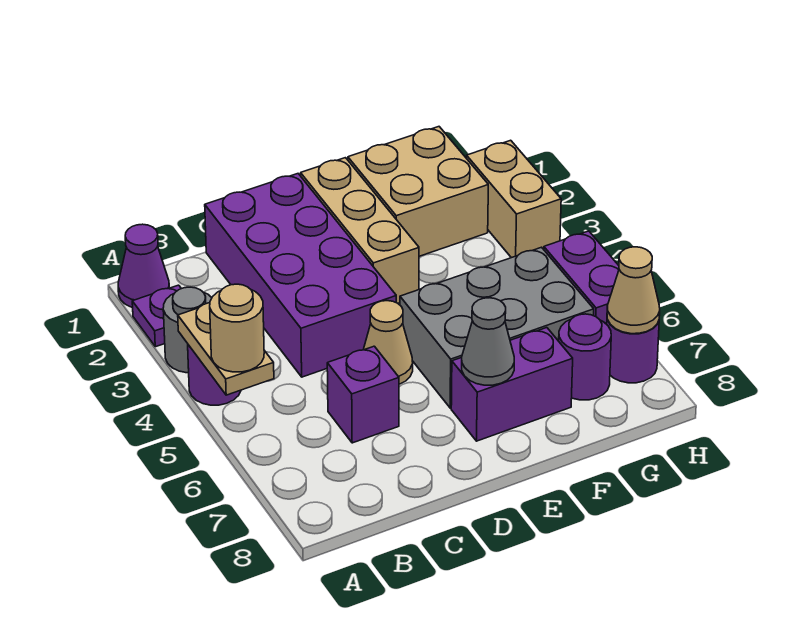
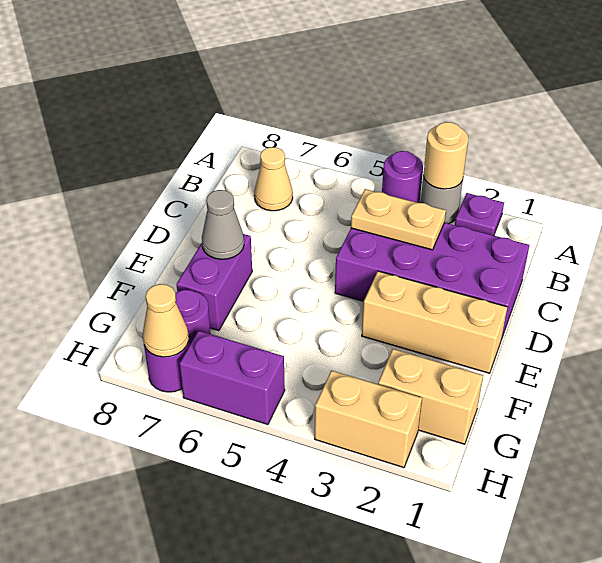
purple cone A1 level 1 -> none
tan plate A4:A5 level 2 -> tan plate C3:C4 level 2
tan round brick A5 level 3 -> tan round brick A3 level 2
purple brick C6 level 1 -> none
tan cone D5 level 1 -> tan cone B7 level 1
grey brick E5:G6 level 1 -> none
tan brick F1:G2 level 1 -> tan brick G1:G2 level 1

